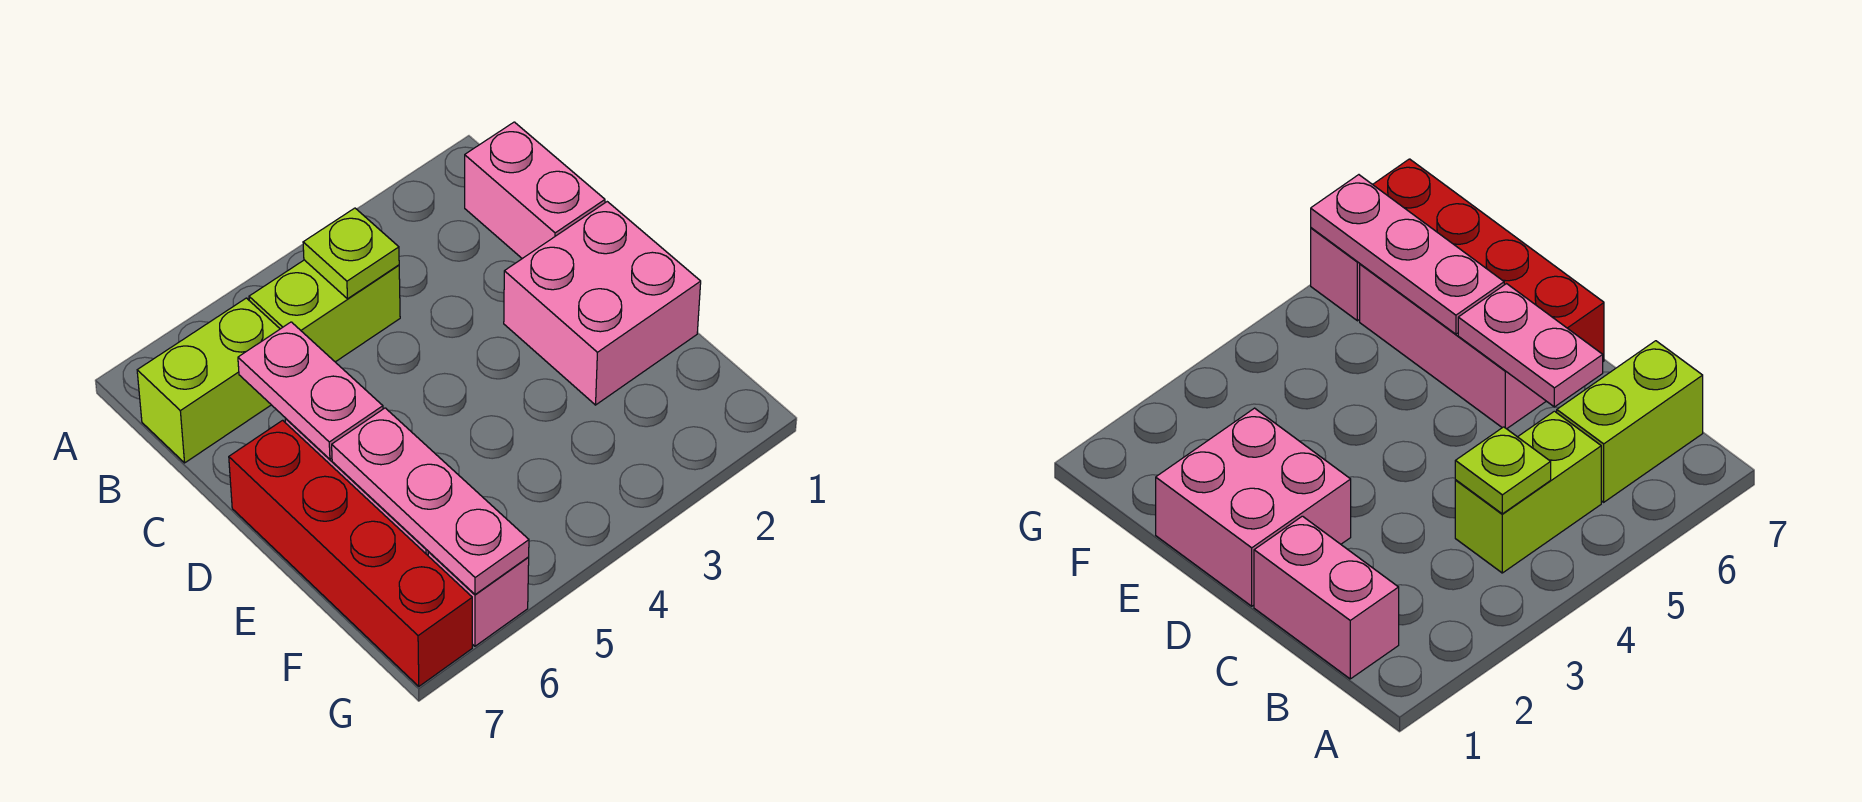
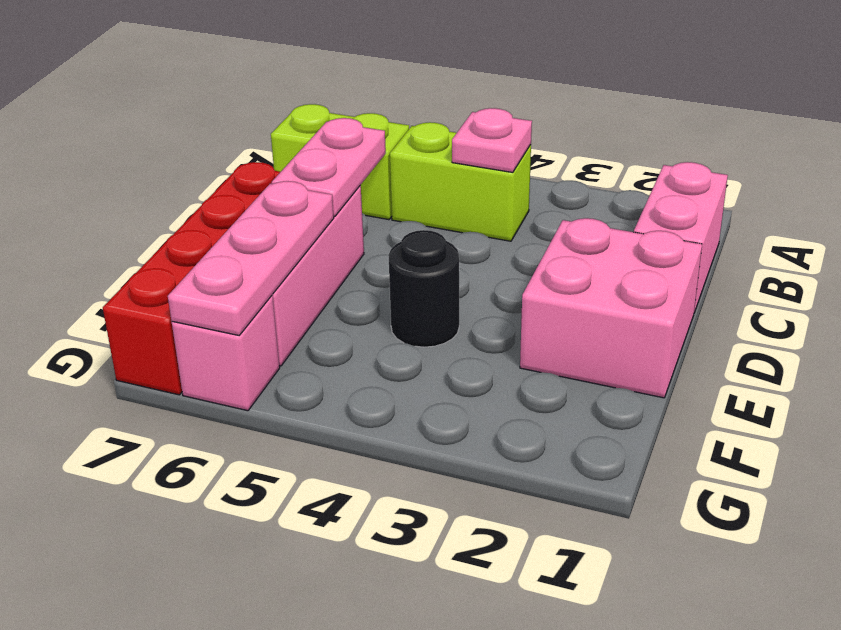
lime plate B4 level 2 -> pink plate B4 level 2
none -> black round brick E4 level 1

